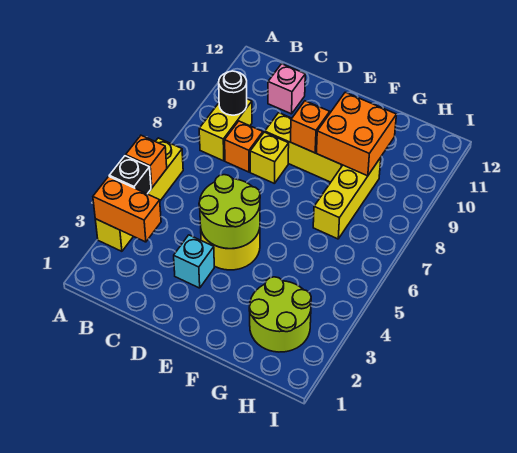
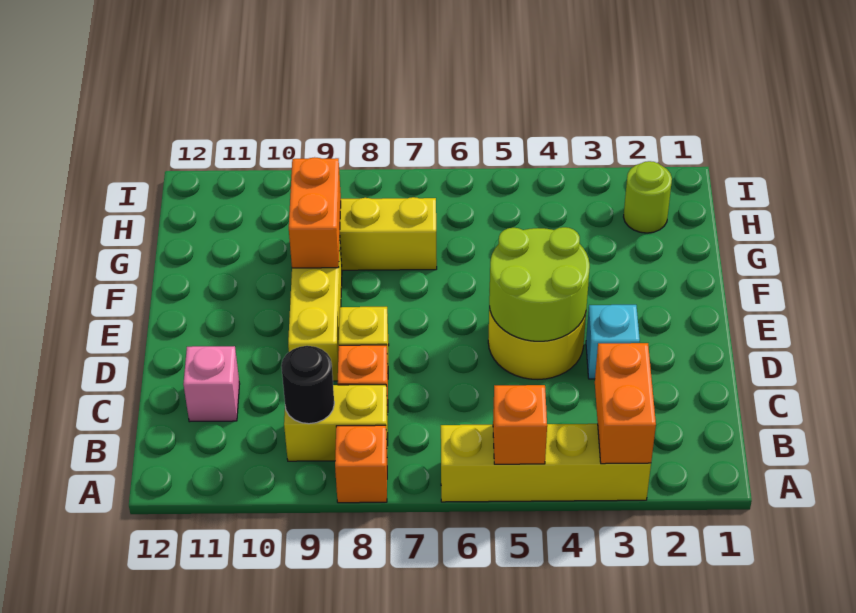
black brick A4 level 2 -> none
orange brick E9 level 2 -> orange brick A8 level 1
orange brick F9:G10 level 2 -> orange brick F9:G9 level 2
lime round brick G2:H3 level 1 -> lime round brick H2 level 1

